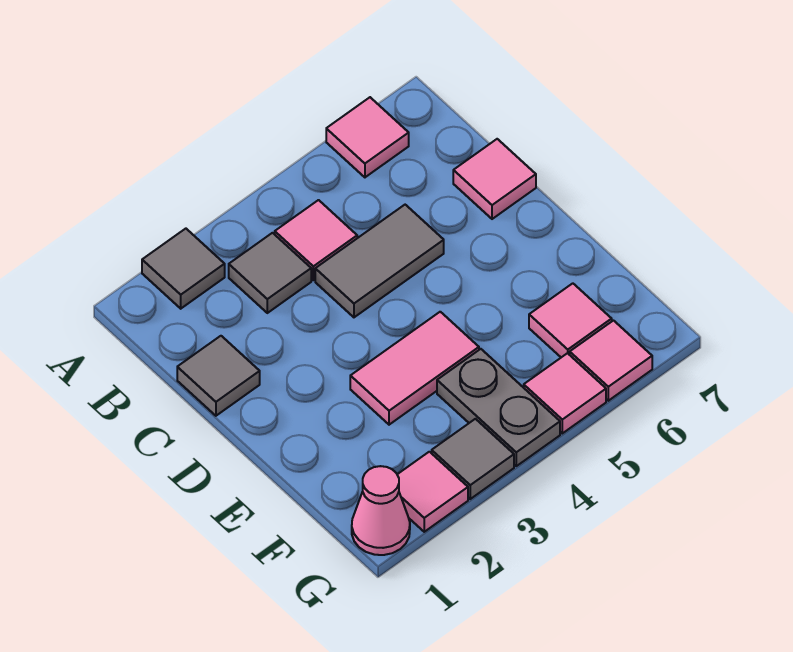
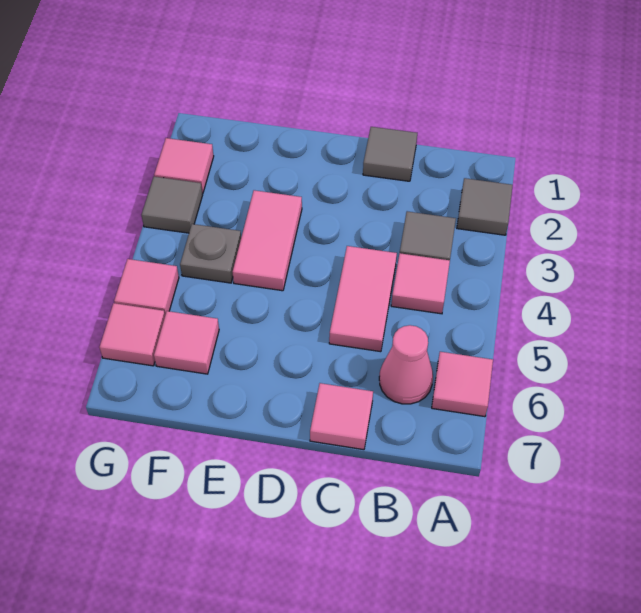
grey tile C4:C5 level 1 -> pink tile C4:C5 level 1
grey plate F4:G4 level 1 -> grey plate F4 level 1
pink cone G1 level 1 -> pink cone B6 level 1

